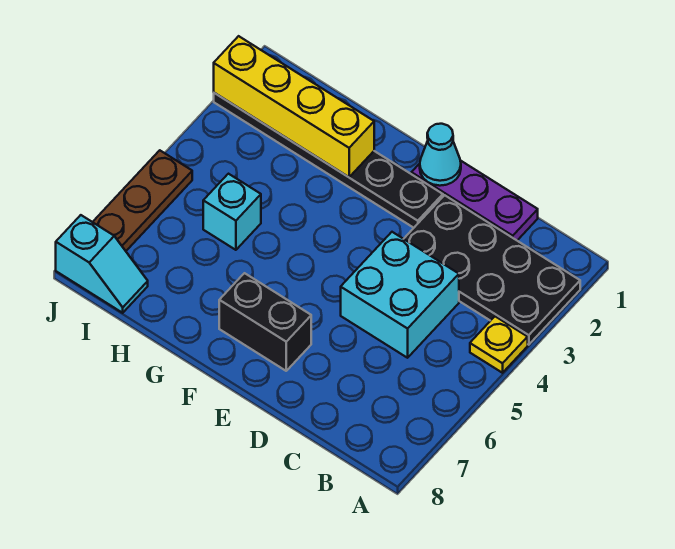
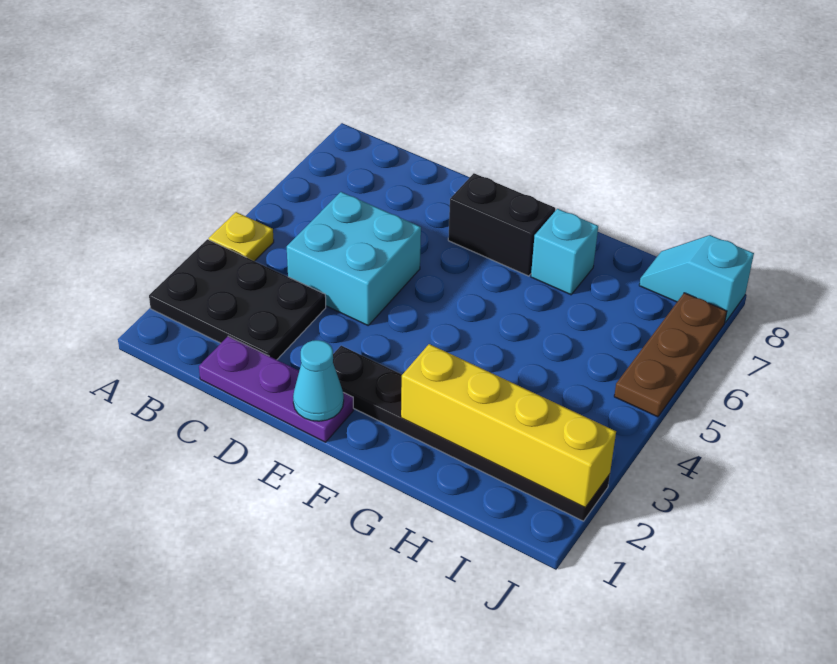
black plate A2:D3 level 1 -> black plate A2:C3 level 1
cyan brick H5 level 1 -> cyan brick G7 level 1

